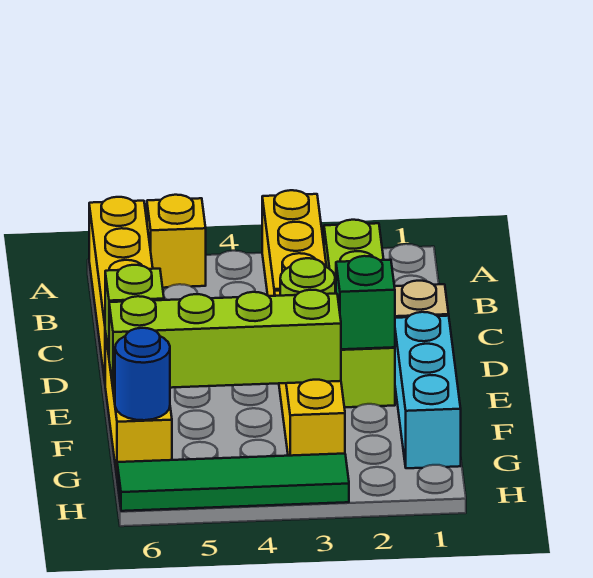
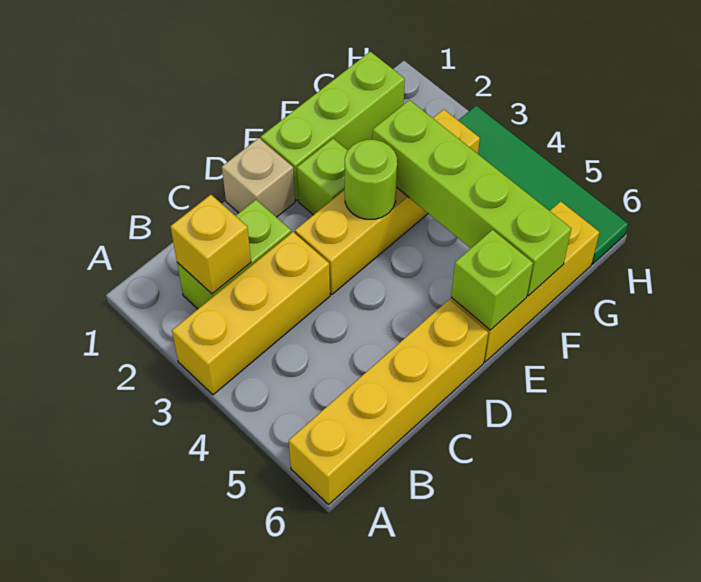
yellow brick A5 level 1 -> yellow brick B2 level 2
cyan brick E1:G1 level 1 -> lime brick E1:G1 level 1
green brick E2 level 2 -> none
blue round brick G6 level 2 -> none

